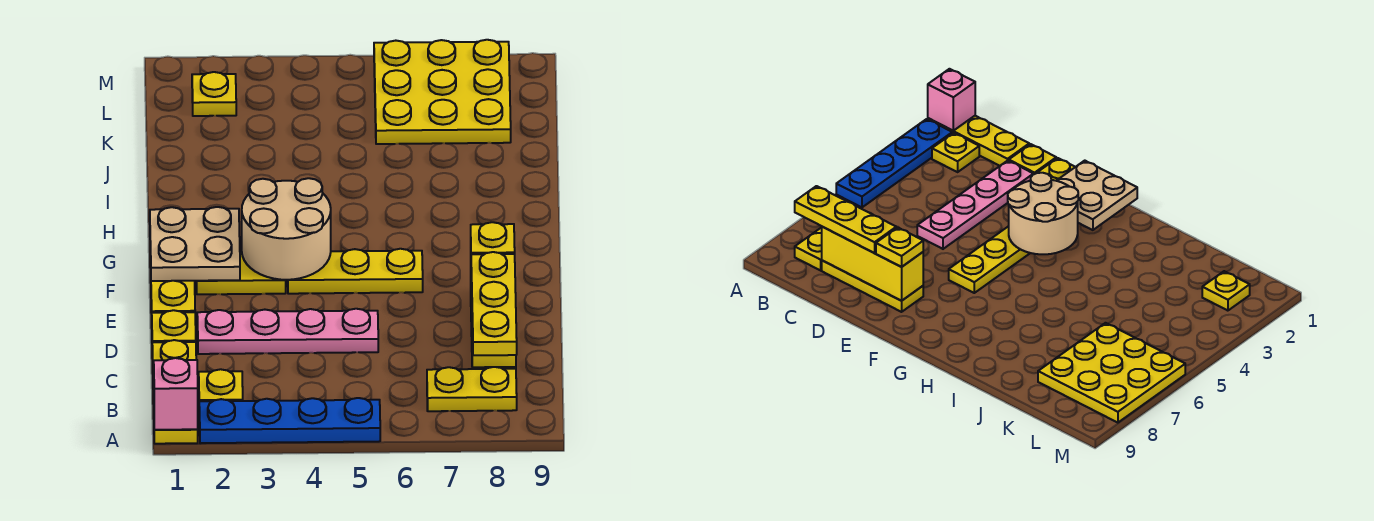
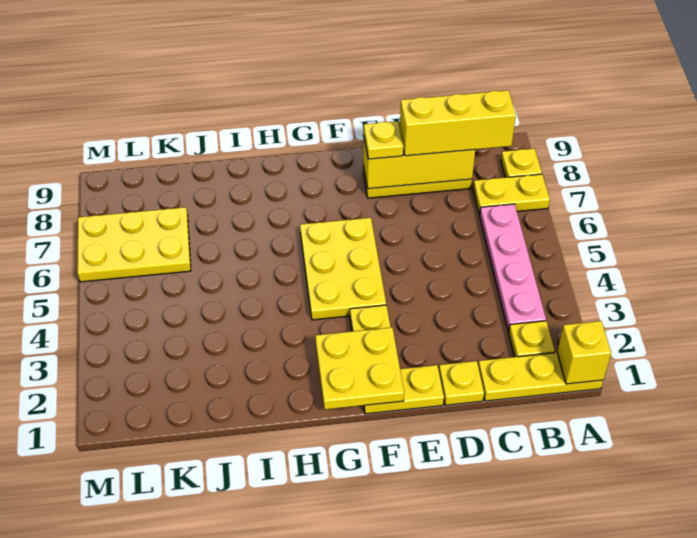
pink brick A1 level 2 -> yellow brick A1 level 2
blue plate A2:A5 level 1 -> none
yellow plate B7:B8 level 1 -> yellow plate A7:B7 level 1
yellow plate B8:D8 level 3 -> yellow brick B8:D8 level 3
pink plate D2:D5 level 1 -> pink plate B3:B6 level 1
tan plate F1:G2 level 2 -> yellow plate F1:G2 level 2
tan round brick F3:G4 level 2 -> none
yellow plate F4:F6 level 1 -> yellow plate F4:G6 level 1
yellow plate K6:M8 level 1 -> yellow plate K6:M7 level 1
yellow plate L2 level 1 -> yellow plate A8 level 1

